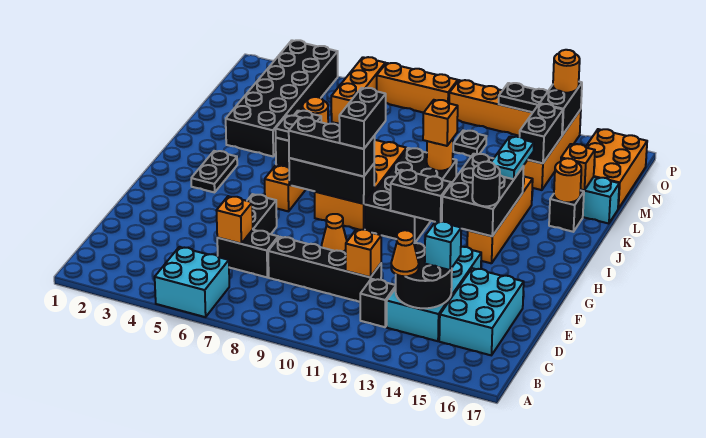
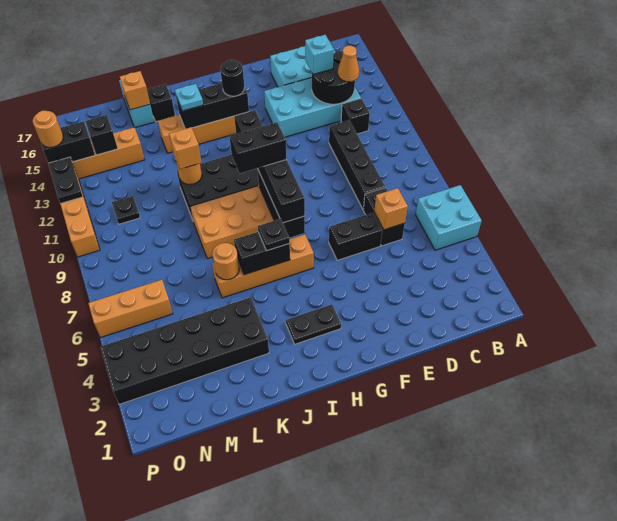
orange brick D11 level 2 -> none
orange cone F9 level 1 -> none
black brick H13:J14 level 2 -> black brick H14:J14 level 2
cyan plate J14:K14 level 3 -> cyan plate J14 level 3
orange round brick K16 level 2 -> none
black brick M14:N14 level 2 -> black brick N14 level 2
orange brick M16:O17 level 1 -> none
orange brick P7:P9 level 1 -> none

